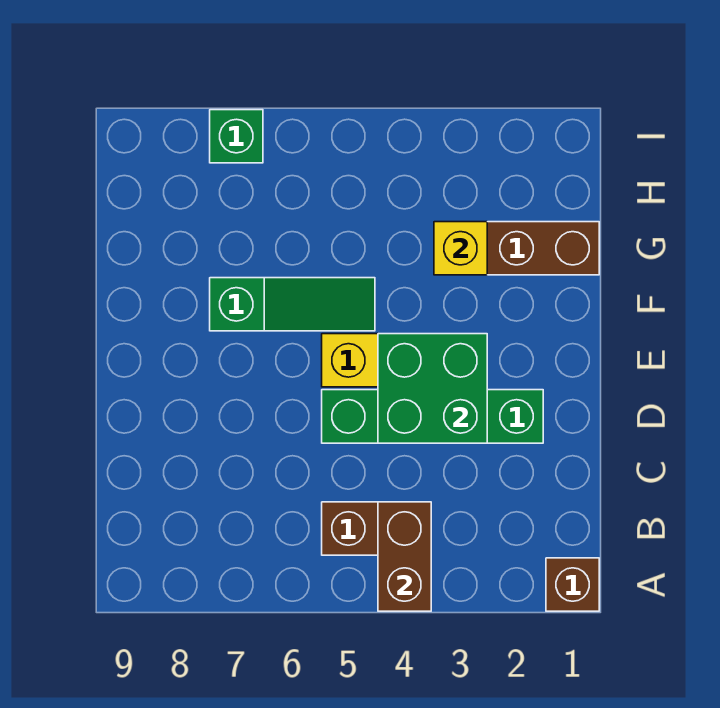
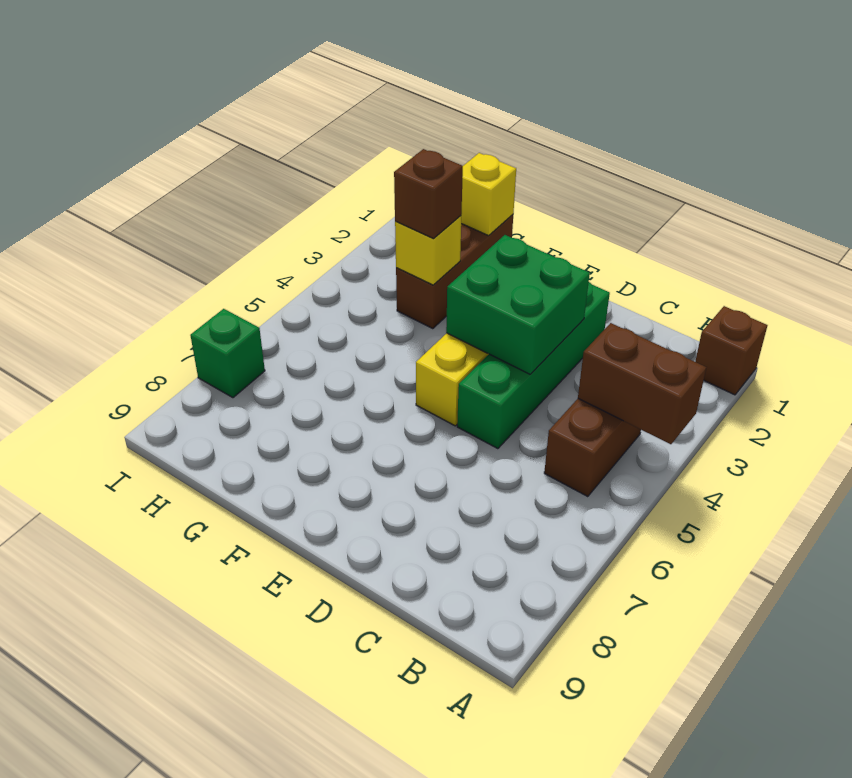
green slope F5:F7 level 1 top 7 -> none
none -> yellow brick G1 level 2
none -> brown brick G3 level 3

